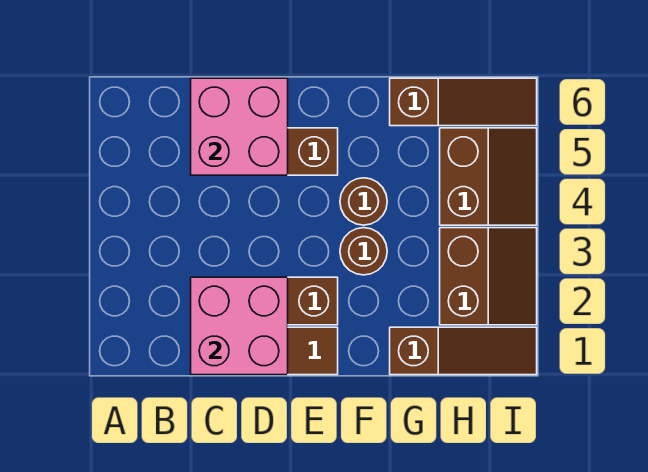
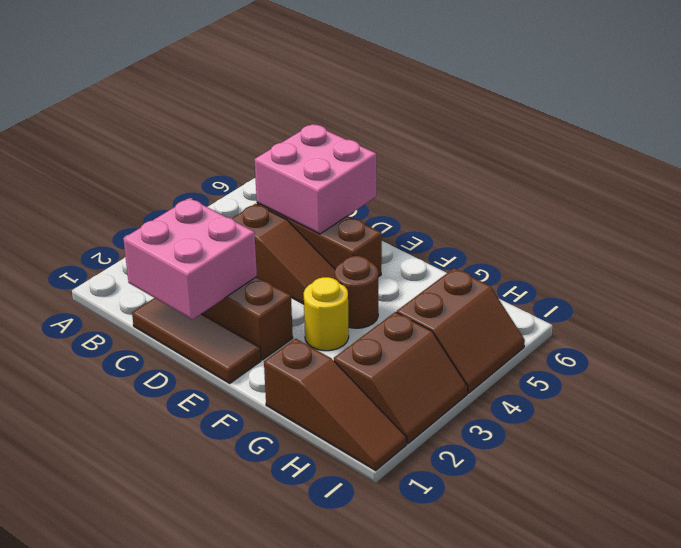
brown round brick F3 level 1 -> yellow round brick F3 level 1
brown slope G6:I6 level 1 top G -> brown slope C4:E4 level 1 top C

